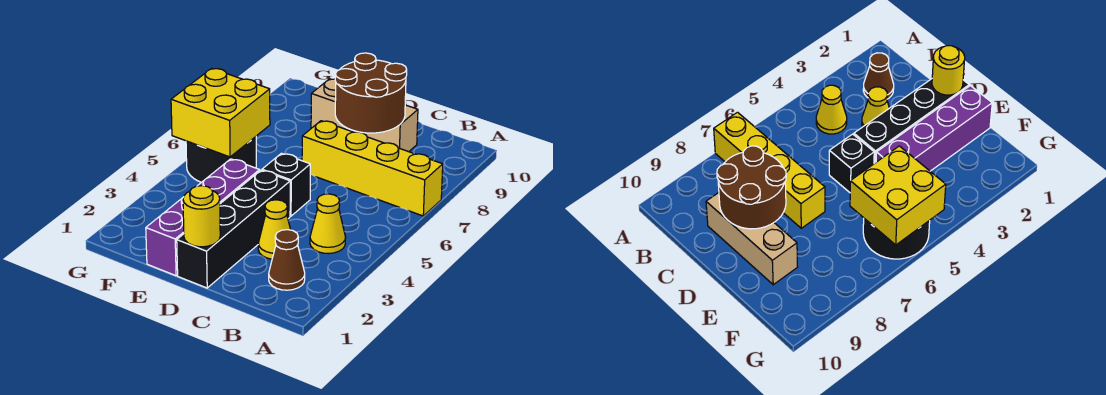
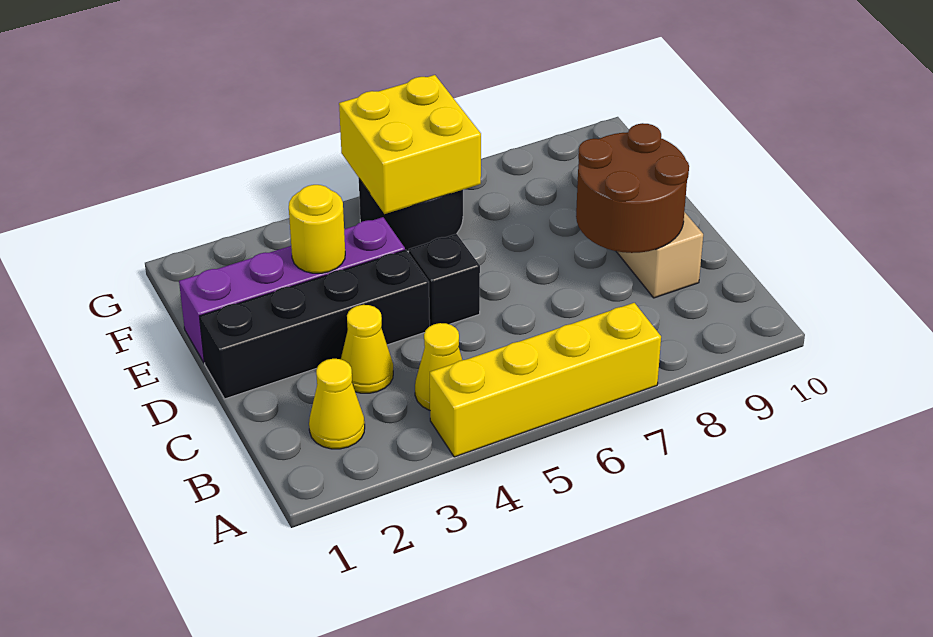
yellow brick A7:D7 level 1 -> yellow brick A4:A7 level 1
brown cone B2 level 1 -> yellow cone B2 level 1
yellow round brick D1 level 2 -> yellow round brick E3 level 2

